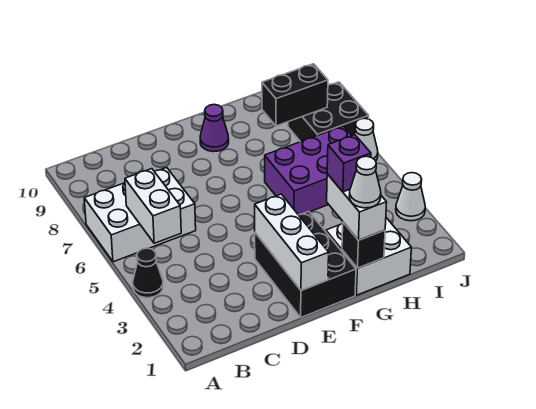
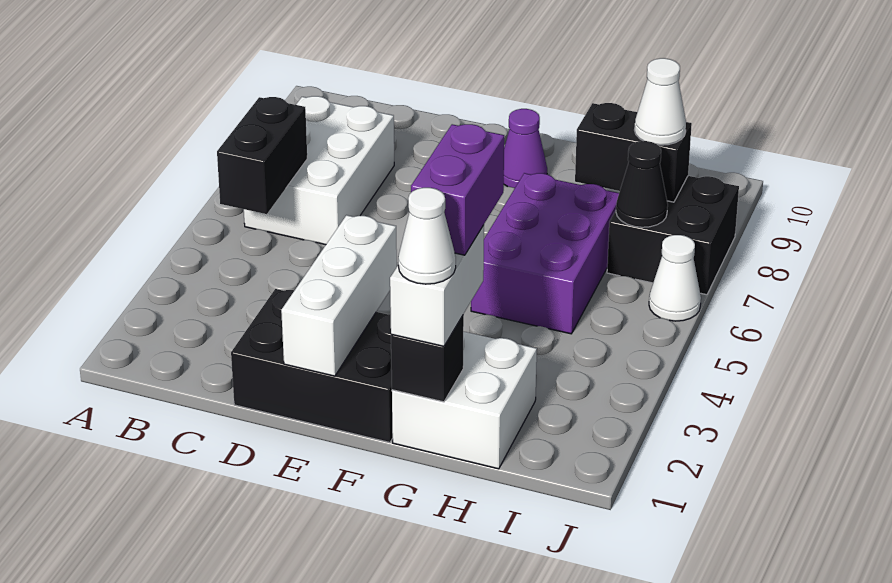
black cone A4 level 1 -> black cone I7 level 2
white brick A6:C7 level 1 -> white brick B6:C8 level 1
white brick B5:B6 level 2 -> black brick B5:B6 level 2
black brick E1:F3 level 1 -> black brick D1:F2 level 1
purple brick G2 level 4 -> purple brick G2:G3 level 4
purple brick G5:I6 level 1 -> purple brick G5:H7 level 1
white cone J3 level 1 -> white cone I8 level 3

